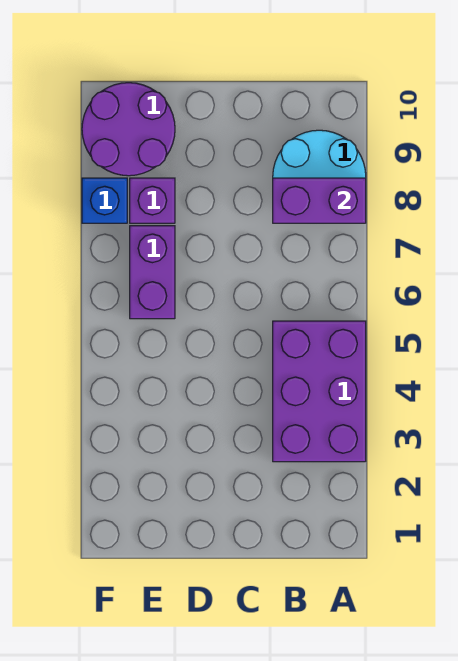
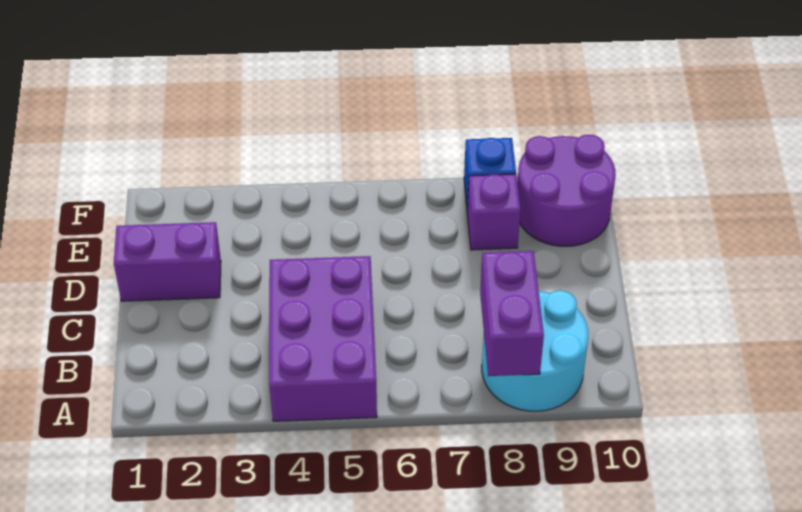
purple brick A3:B5 level 1 -> purple brick A4:C5 level 1
purple brick E6:E7 level 1 -> purple brick D1:D2 level 1

